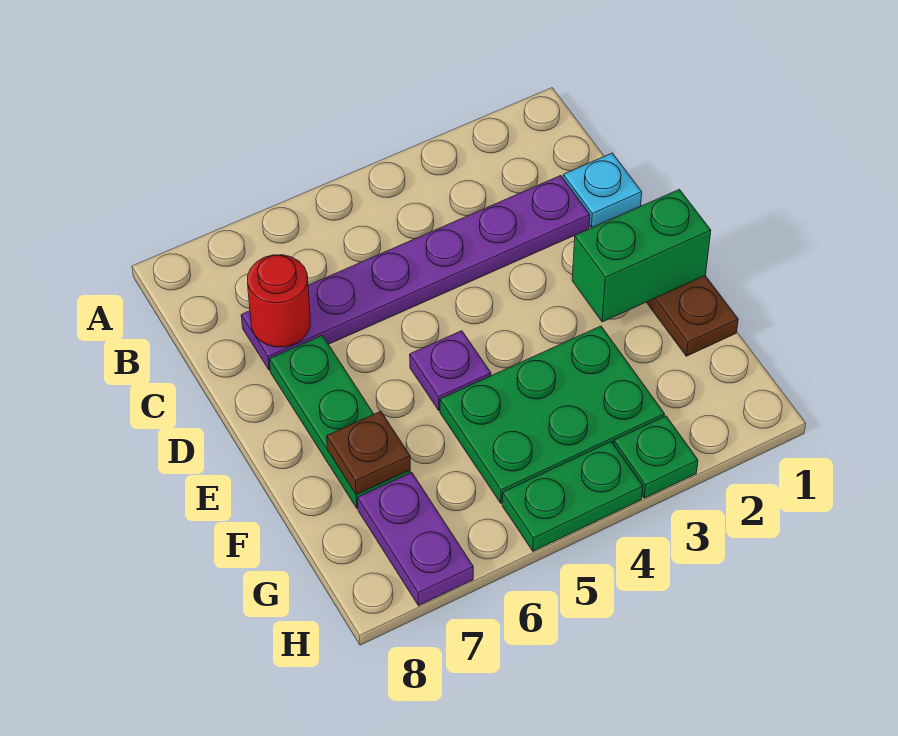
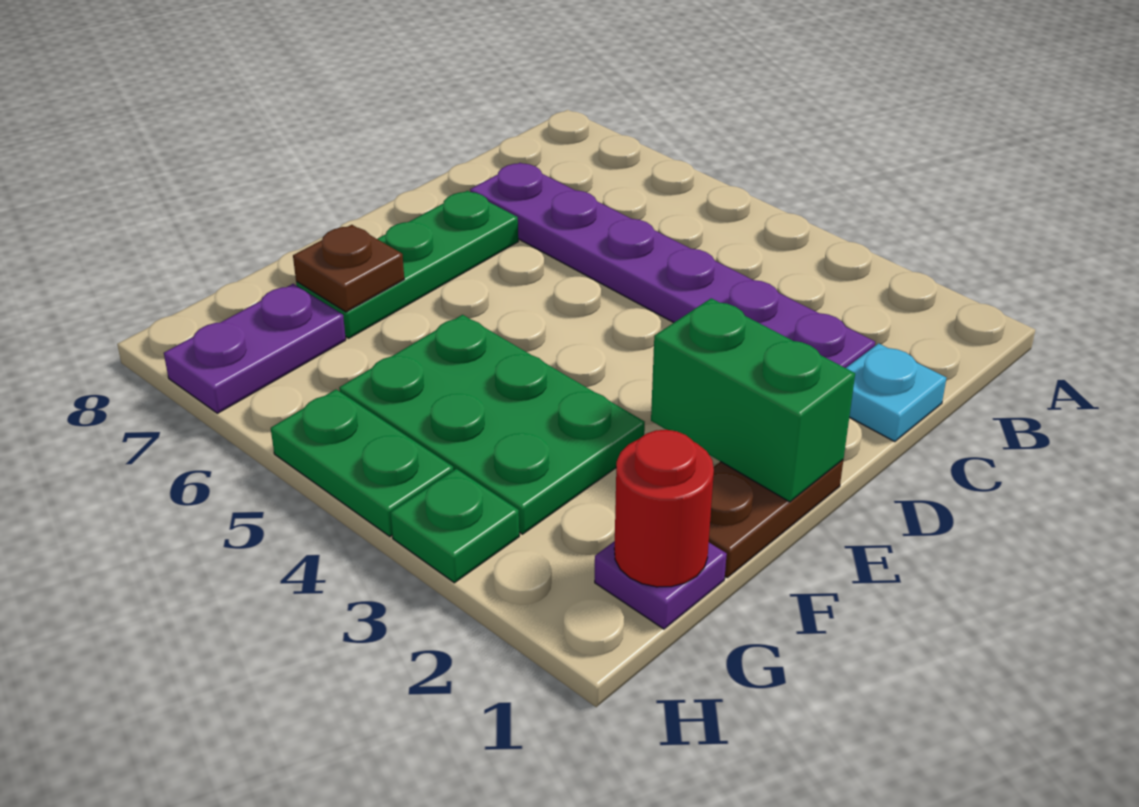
red round brick C7 level 2 -> red round brick G1 level 2
purple plate E5 level 1 -> purple plate G1 level 1

